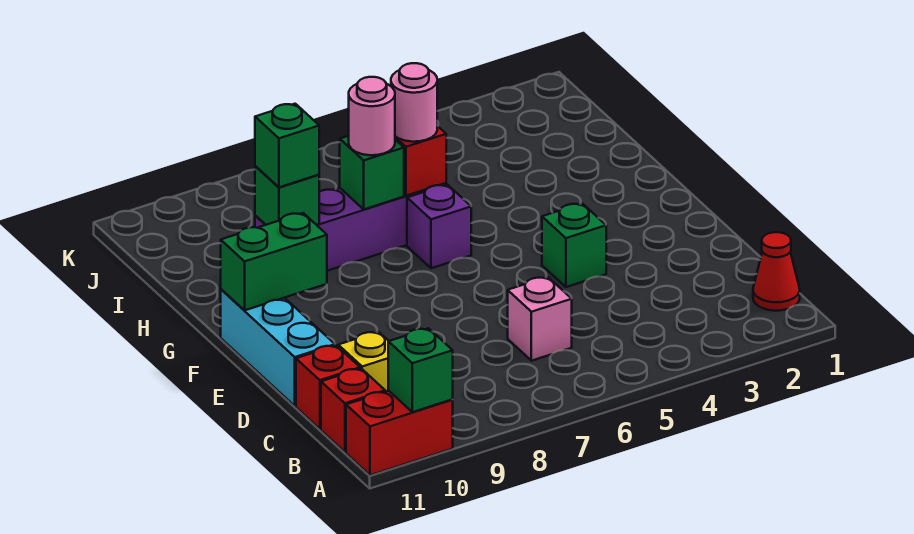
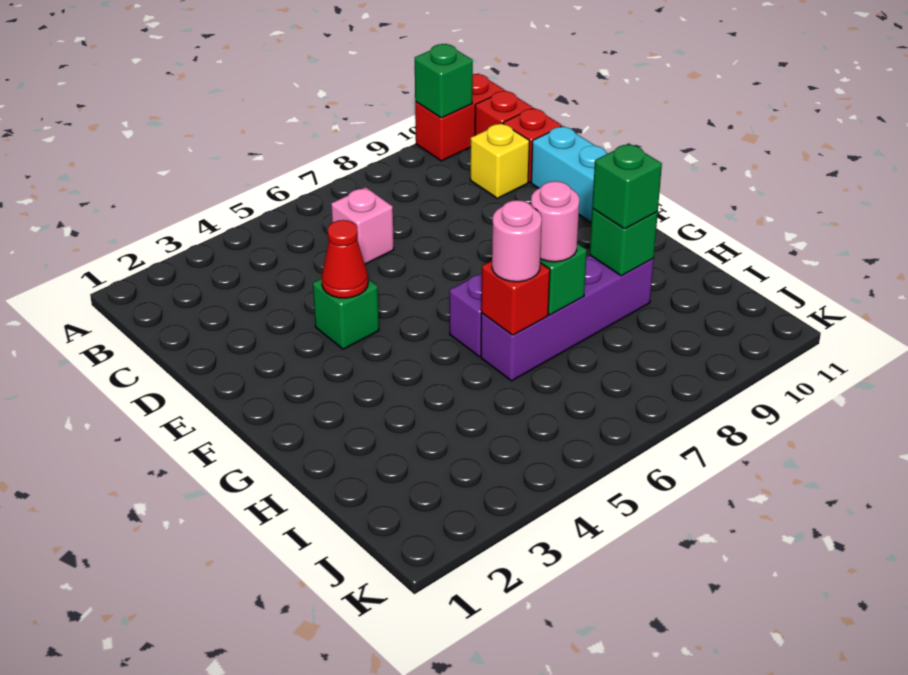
red cone B1 level 1 -> red cone E4 level 2
green brick F10:F11 level 2 -> none

